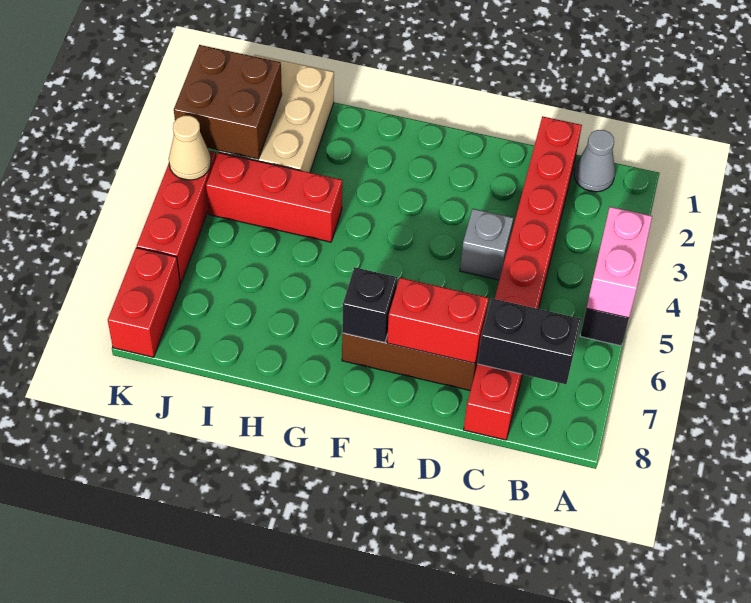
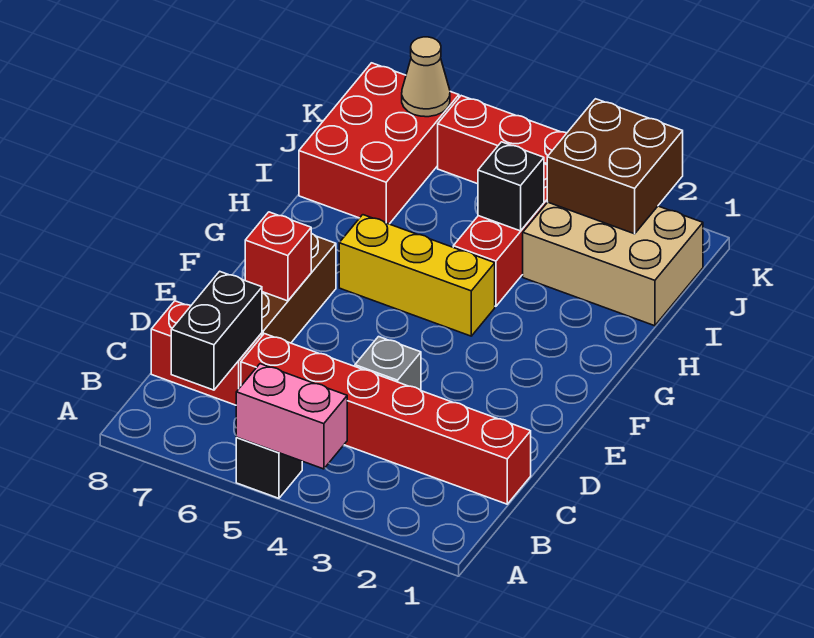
grey cone B1 level 1 -> none
red brick D7:E7 level 2 -> red brick E7 level 2
black brick F7 level 2 -> black brick I4 level 2
none -> yellow brick G4:G6 level 1
tan cone K4 level 2 -> tan cone K7 level 2
red brick K7:K8 level 1 -> red brick I7:K8 level 1

